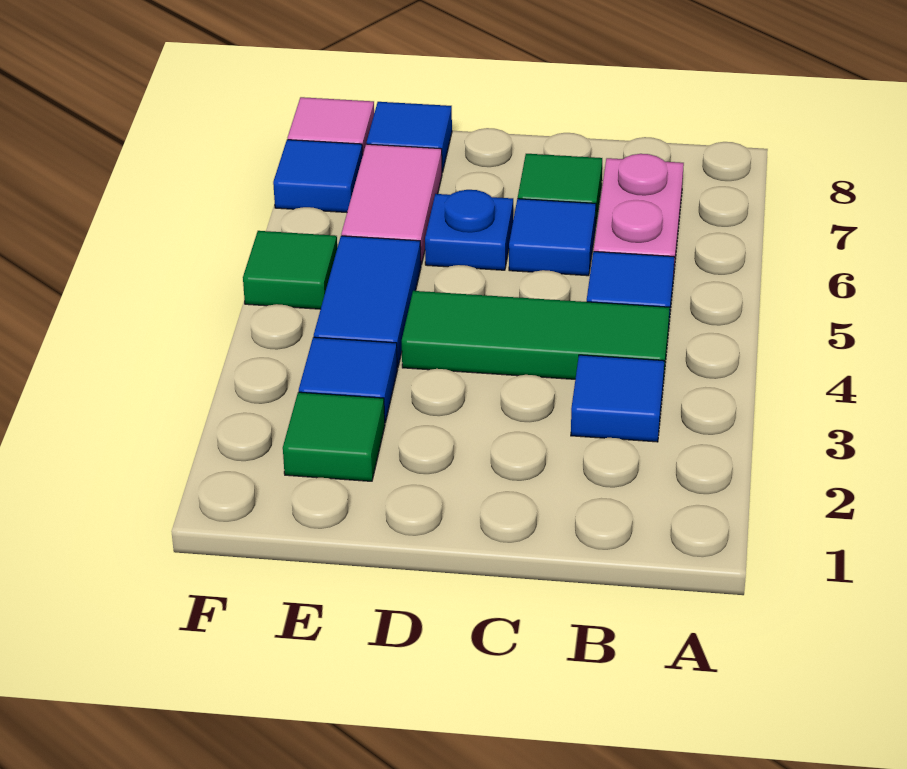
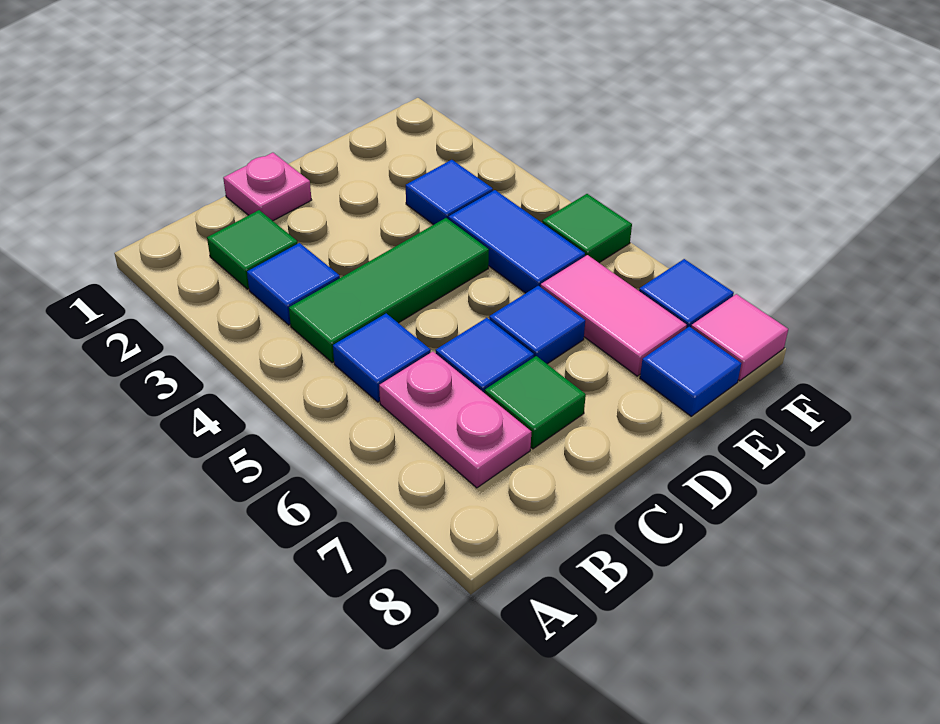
none -> pink plate C1 level 1
blue plate D6 level 1 -> blue tile D6 level 1
green tile E2 level 1 -> green tile B2 level 1

